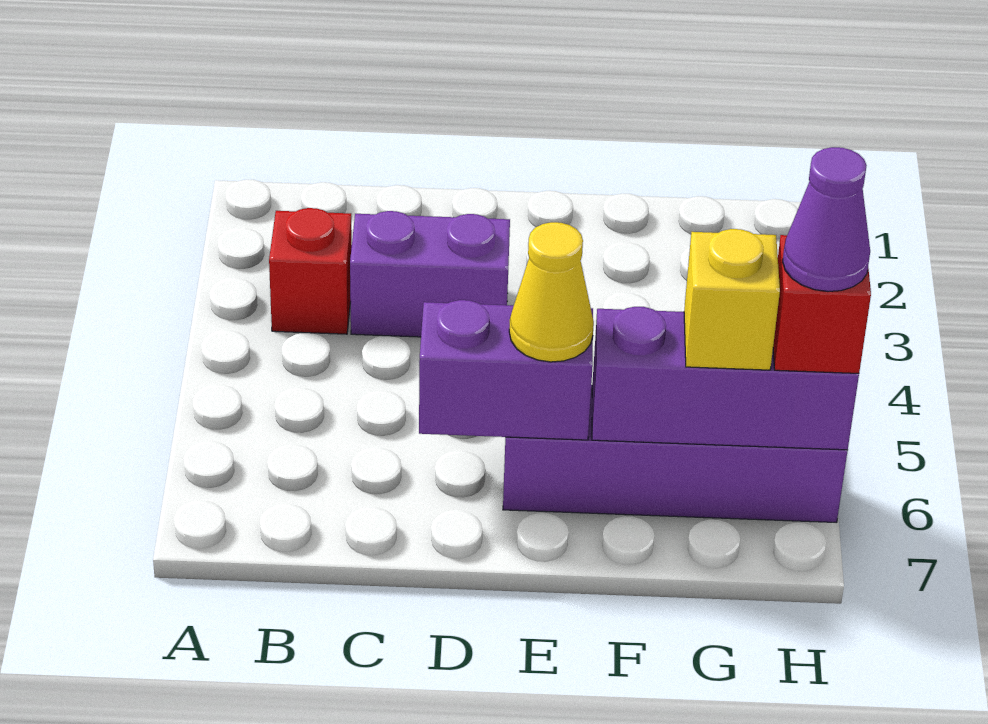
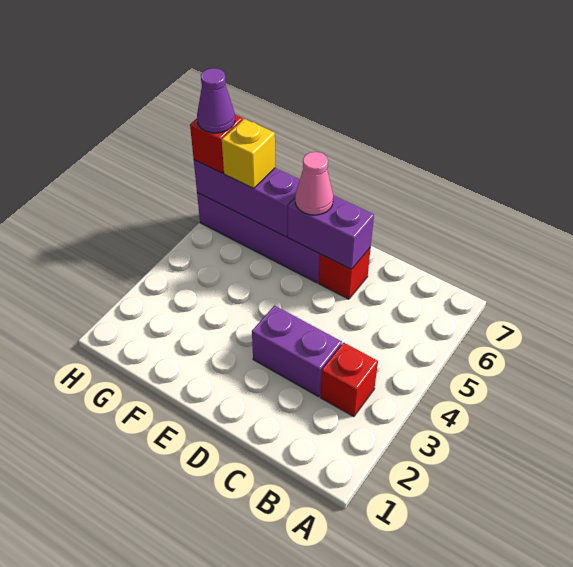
none -> red brick D6 level 1
yellow cone E6 level 3 -> pink cone E6 level 3

